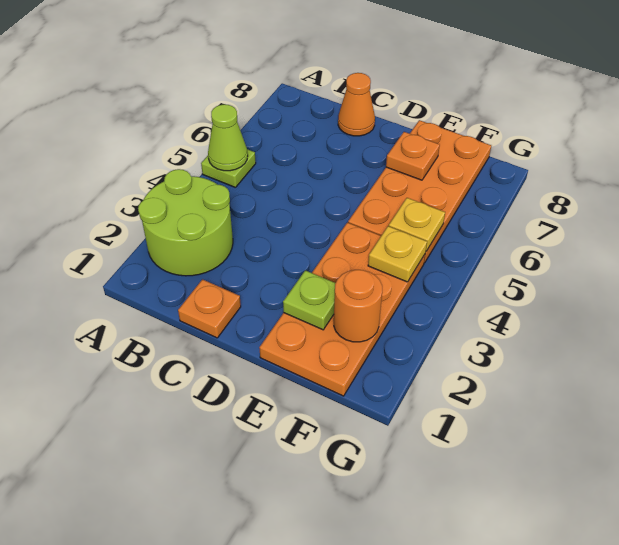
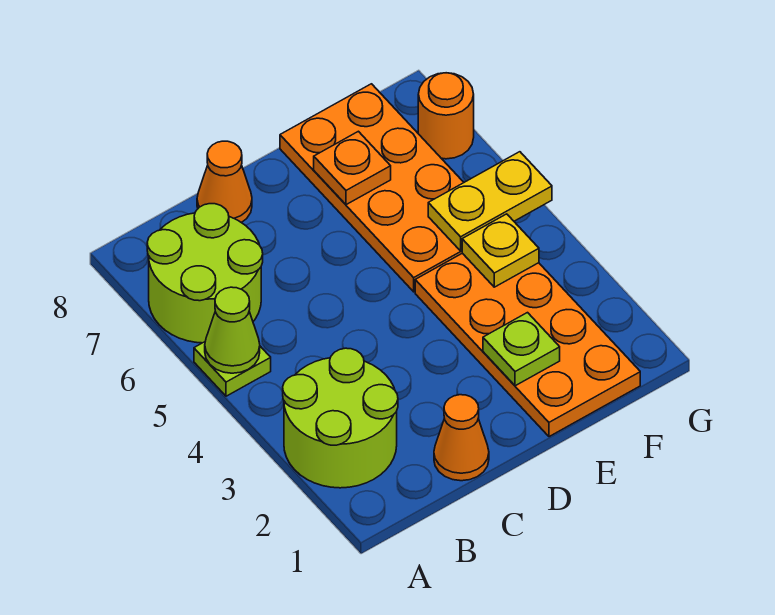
none -> lime round brick A6:B7 level 1
orange plate C1 level 1 -> orange cone C1 level 1
orange round brick F2 level 2 -> orange round brick G7 level 1
yellow plate F5 level 2 -> yellow plate F5:G5 level 2

